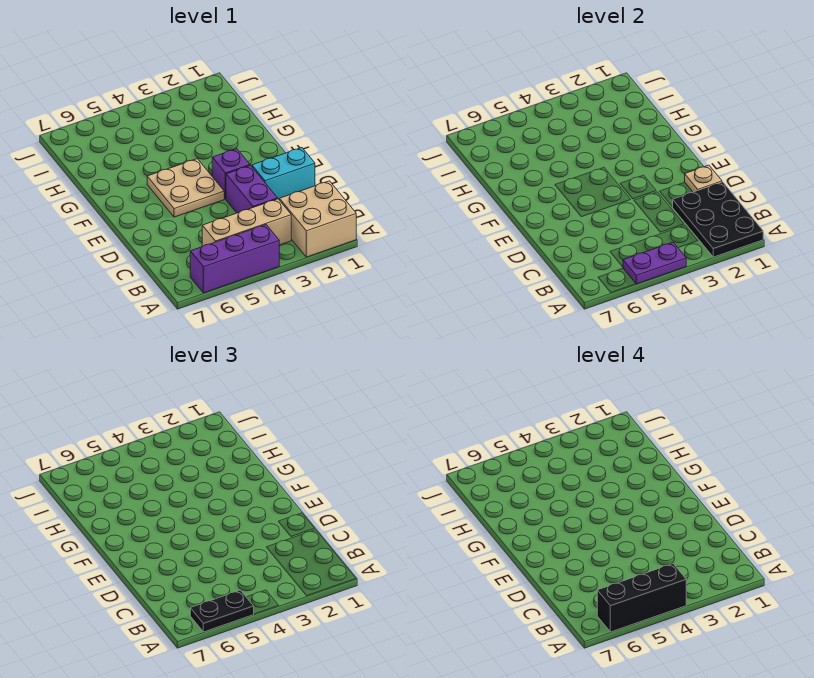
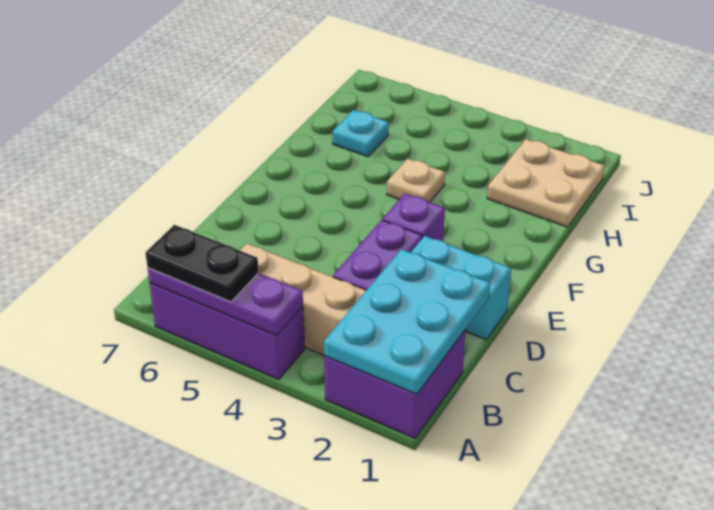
tan brick A1:B2 level 1 -> purple brick A1:B2 level 1
black plate A1:C2 level 2 -> cyan plate A1:C2 level 2
purple plate A4:A5 level 2 -> purple plate A4:A6 level 2
black brick A4:A6 level 4 -> none
tan plate D1 level 2 -> tan plate G4 level 1
tan plate E4:F5 level 1 -> tan plate H1:I2 level 1
none -> cyan plate H6 level 1

